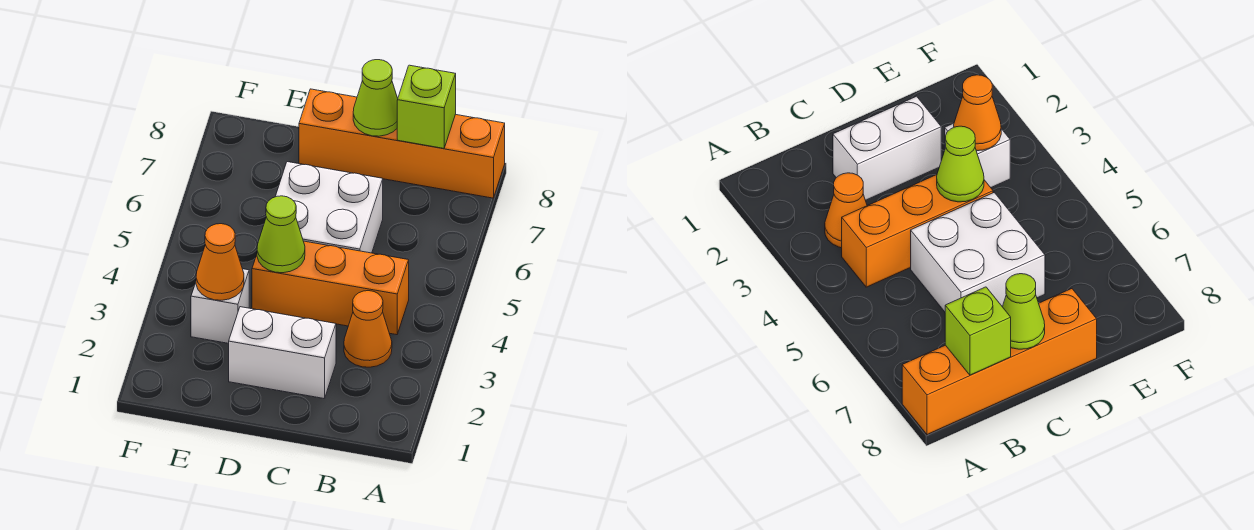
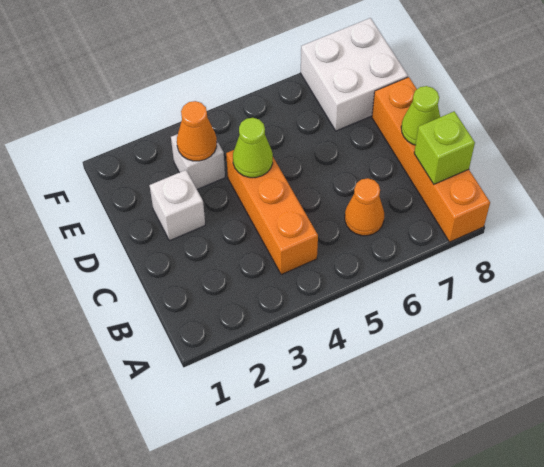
orange cone B3 level 1 -> orange cone B6 level 1
white brick C2:D2 level 1 -> white brick D2 level 1
white brick C5:D6 level 1 -> white brick E7:F8 level 1

